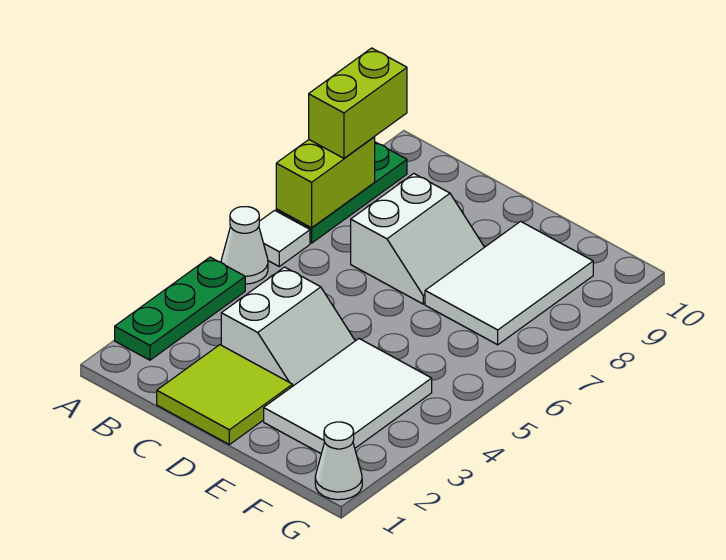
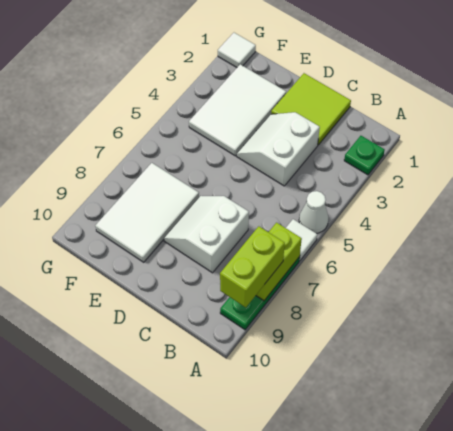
green plate A2:A4 level 1 -> green plate A2 level 1
white cone G1 level 1 -> white tile G1 level 1

